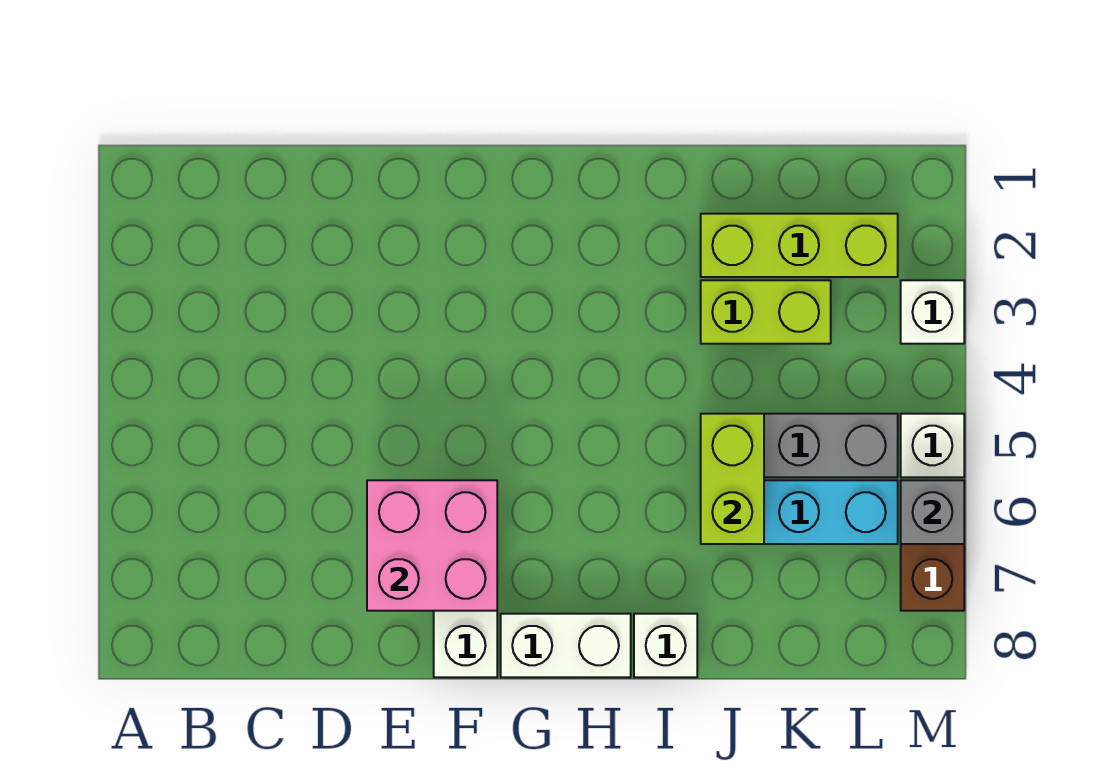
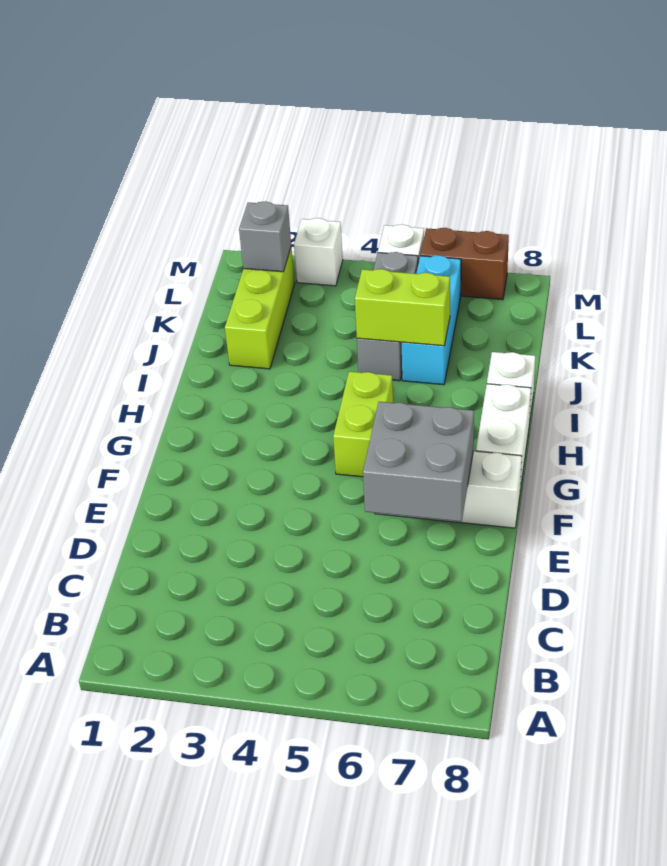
pink brick E6:F7 level 2 -> grey brick E6:F7 level 2
lime brick J3:K3 level 1 -> lime brick G5:H5 level 1
grey brick M6 level 2 -> grey brick L2 level 2

